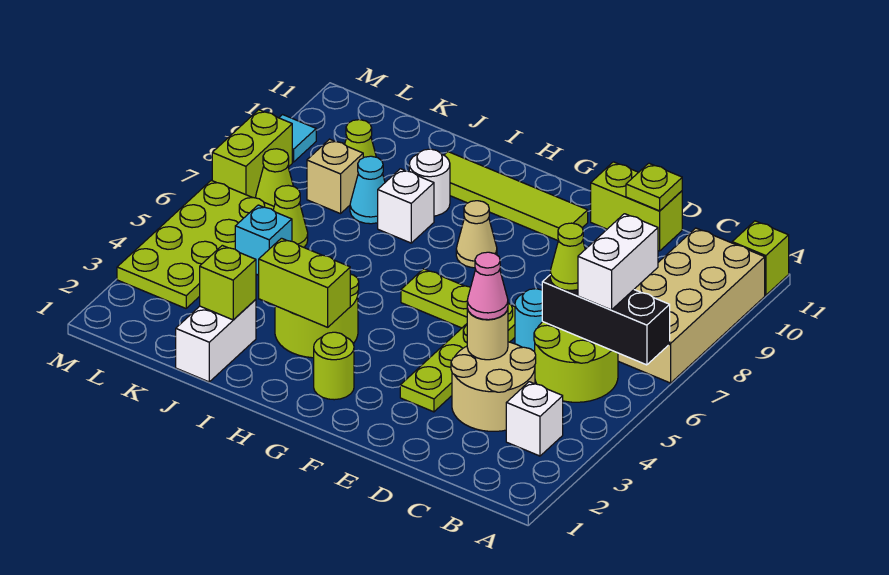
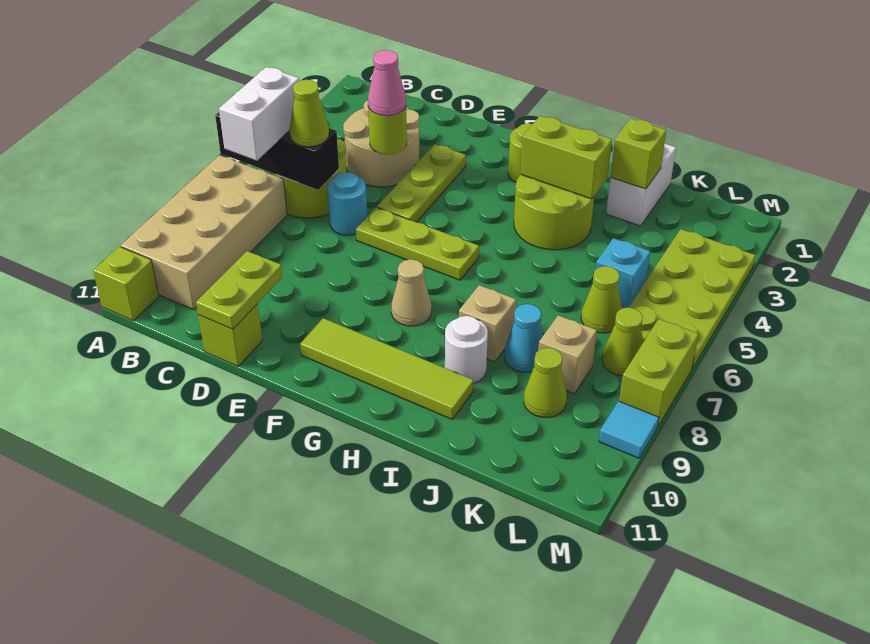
white brick B3 level 1 -> none
tan round brick D4 level 2 -> lime round brick D4 level 2
lime brick D11:E11 level 1 -> lime brick D11 level 1
lime plate D11 level 2 -> lime plate D10:D11 level 2
white brick I8 level 1 -> tan brick I8 level 1

